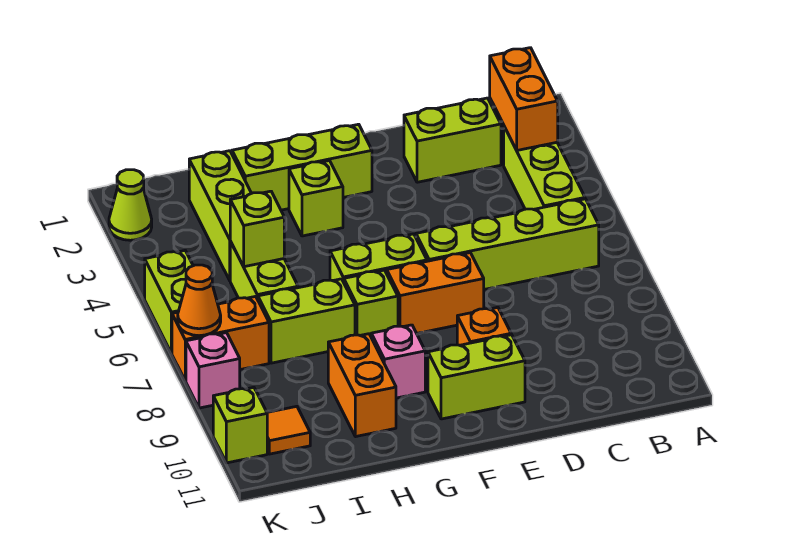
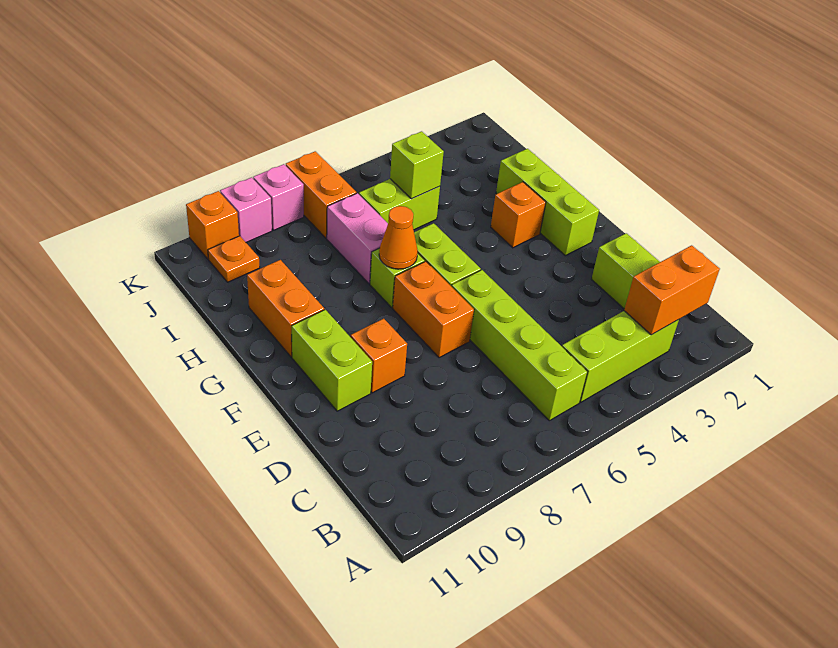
lime brick G3 level 1 -> orange brick G3 level 1
pink brick G9 level 1 -> pink brick K9 level 1
lime brick H7:I7 level 1 -> pink brick H7:I7 level 1
orange brick H9:H10 level 1 -> orange brick G10:H10 level 1
lime brick I2:I4 level 1 -> none
orange tile J10 level 1 -> orange plate J10 level 1
lime cone K2 level 1 -> none
lime brick K5:K6 level 1 -> none
orange cone K7 level 2 -> orange cone G7 level 2
lime brick K10 level 1 -> orange brick K10 level 1

